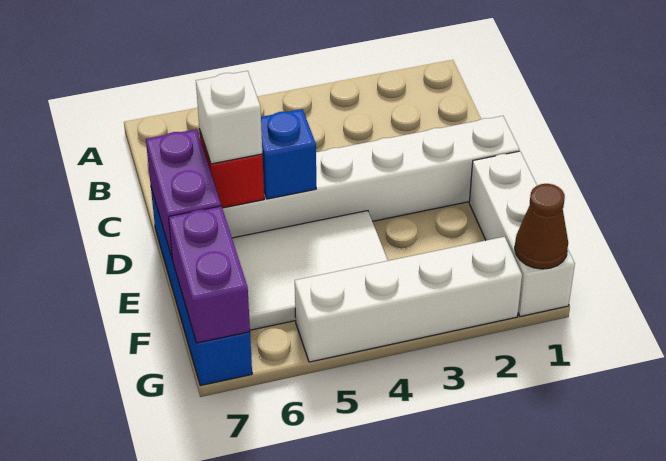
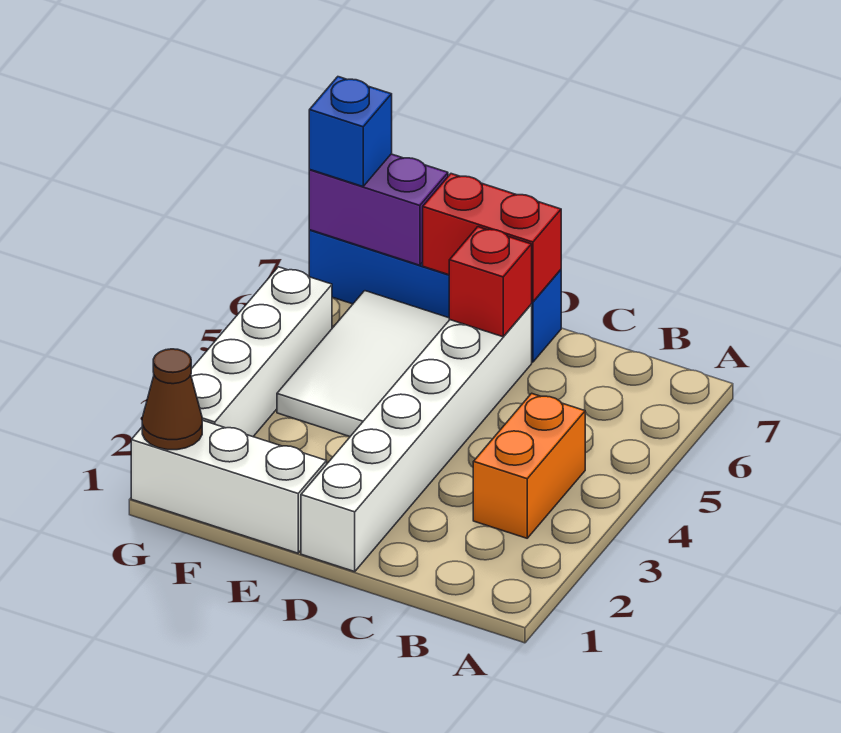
none -> orange brick B3:B4 level 1
blue brick D5 level 2 -> blue brick G7 level 3
white brick D6 level 3 -> none
purple brick D7:E7 level 2 -> red brick D7:E7 level 2

